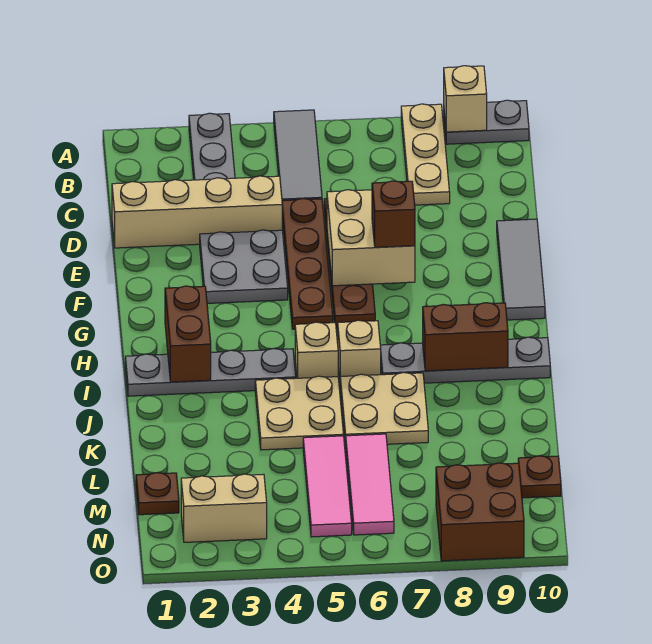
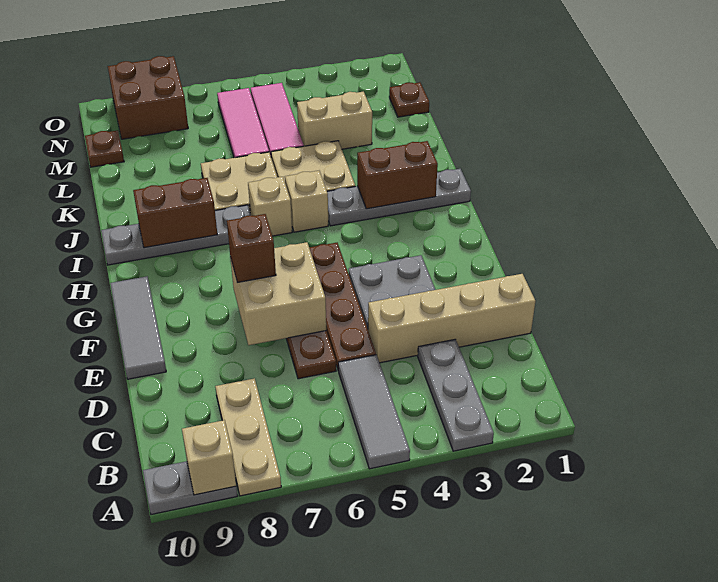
brown brick H2:I2 level 2 -> brown brick I2:I3 level 2
tan brick N2:N3 level 1 -> tan brick L3:L4 level 1

